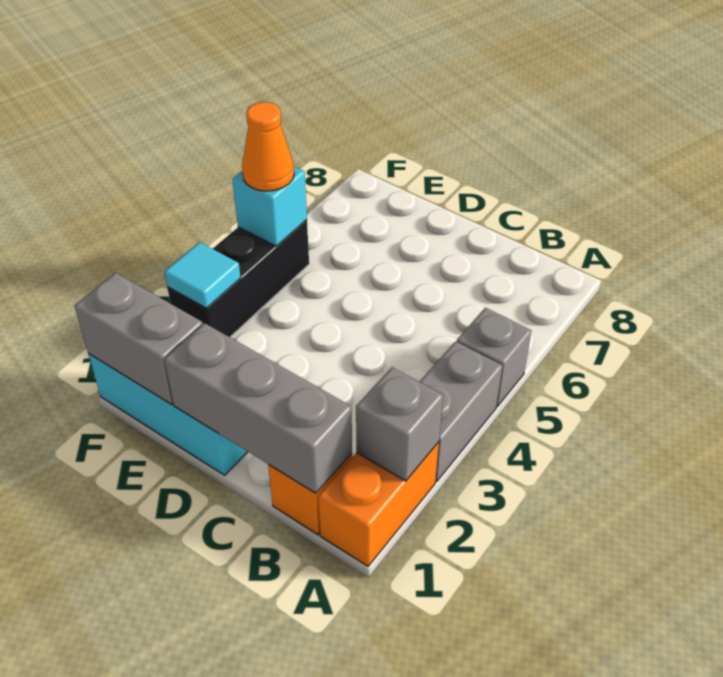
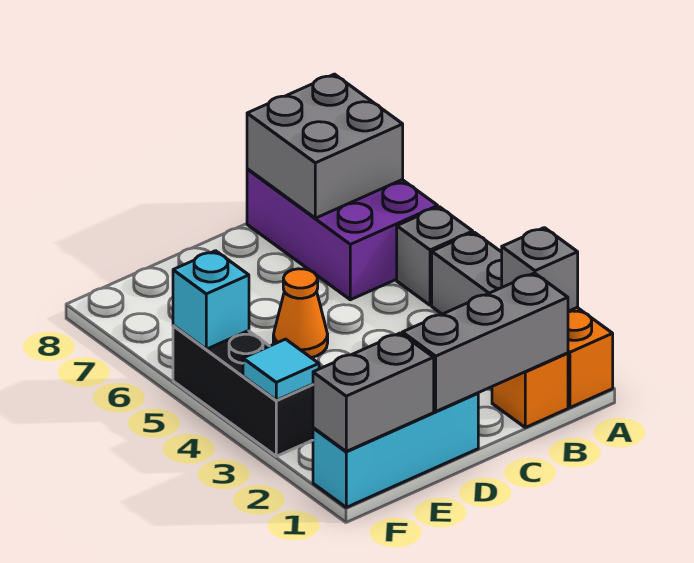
none -> purple brick A6:B8 level 1
none -> grey brick A7:B8 level 2
orange cone F5 level 3 -> orange cone D5 level 1

